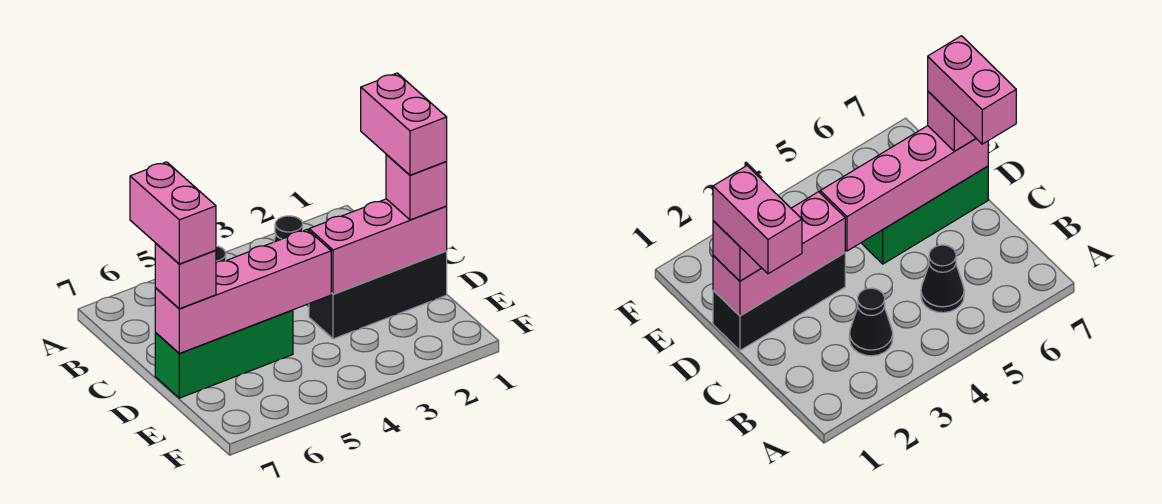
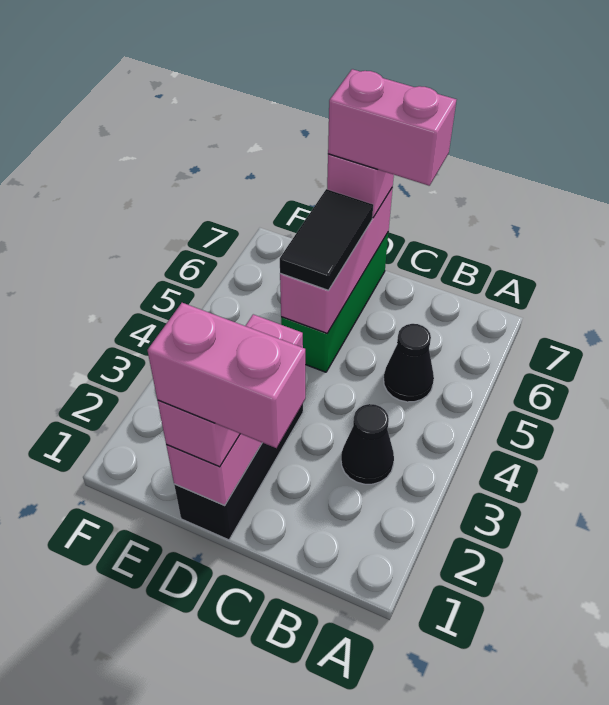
pink brick D4:D7 level 2 -> pink brick D5:D7 level 2
none -> black tile D5:D6 level 3

